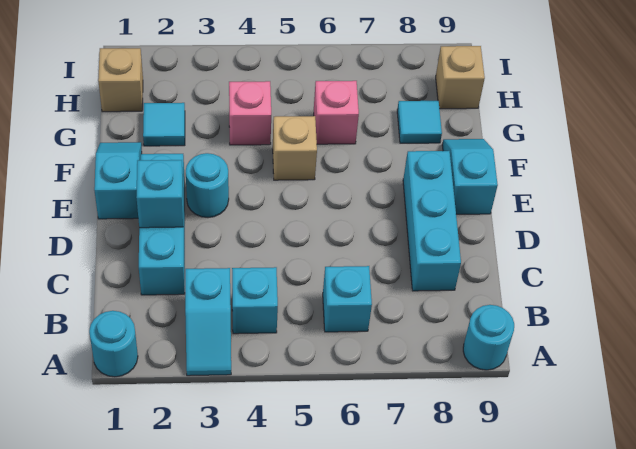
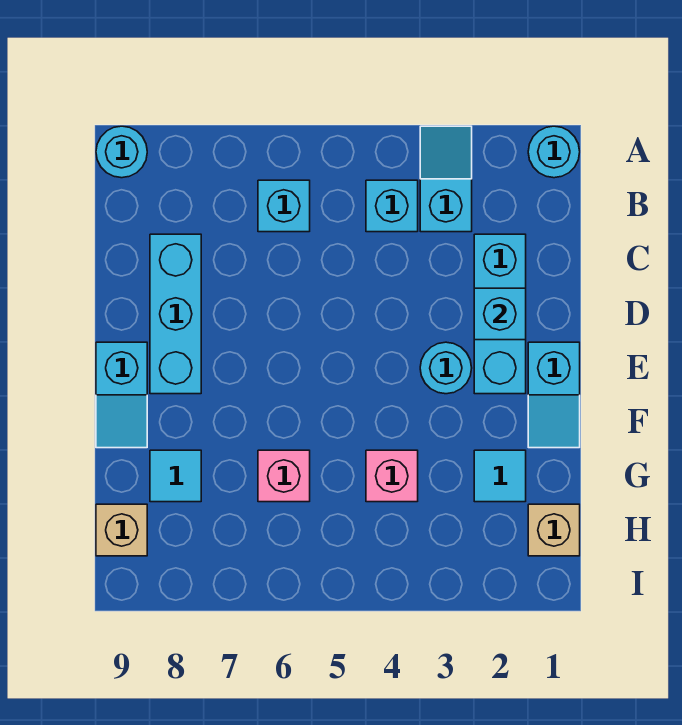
tan brick F5 level 1 -> none

